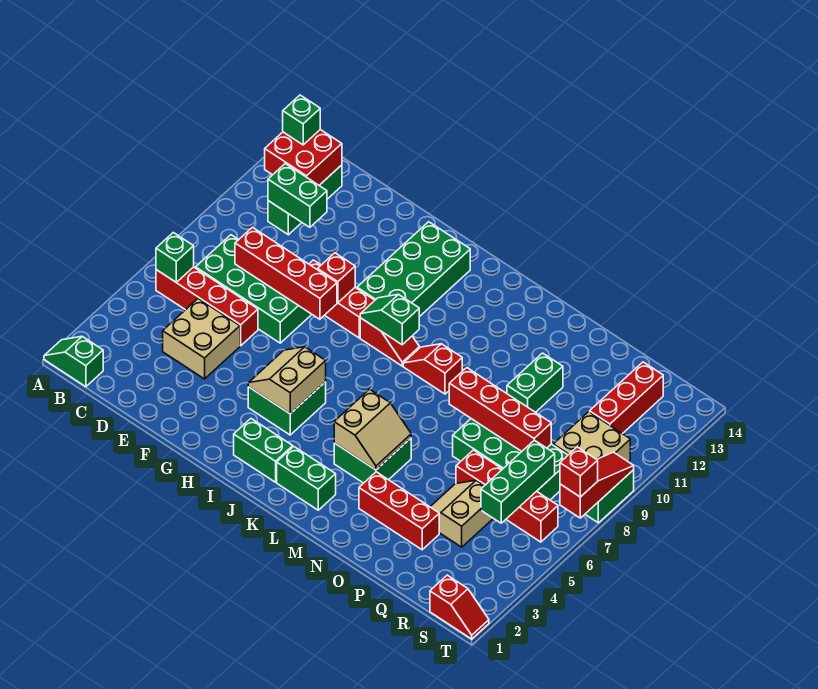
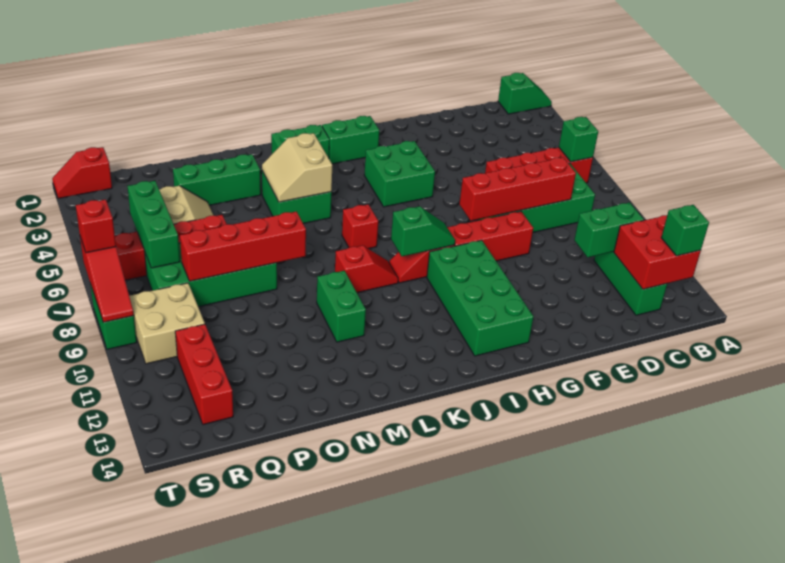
tan brick D4:E5 level 1 -> none
red brick G9 level 2 -> red brick K7 level 1
tan slope H4:I5 level 2 top I -> none
red brick N3:P3 level 1 -> green brick N3:P3 level 1
green brick O10:O11 level 1 -> green brick M10:M11 level 1

